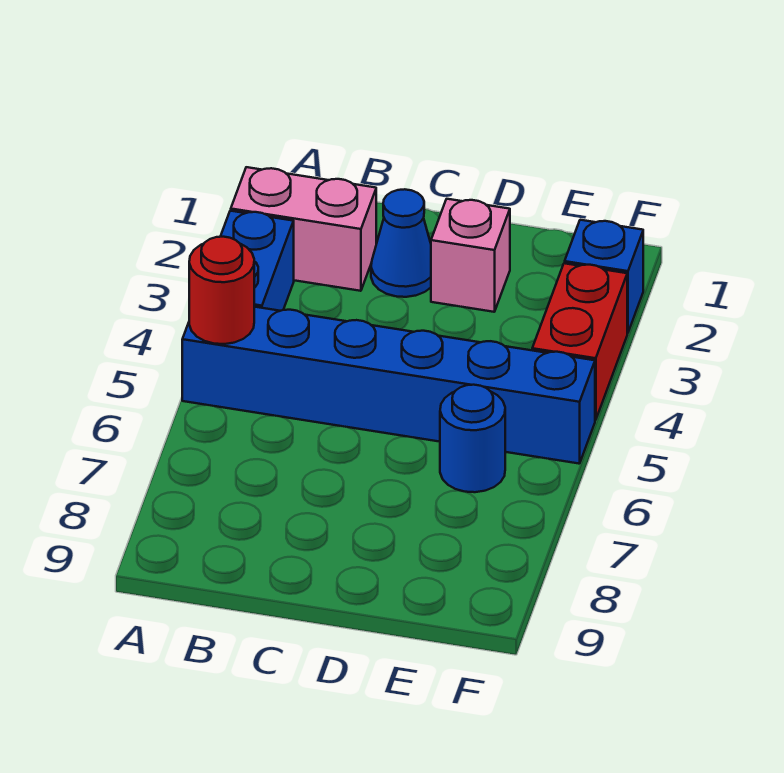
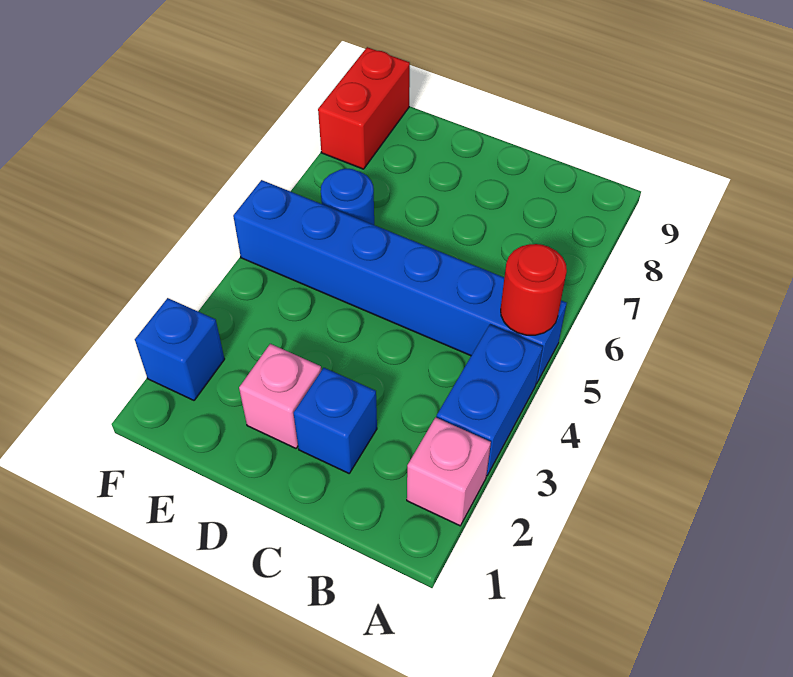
pink brick A2:B2 level 1 -> pink brick A2 level 1
blue cone C2 level 1 -> blue brick C2 level 1
red brick F3:F4 level 1 -> red brick F8:F9 level 1

